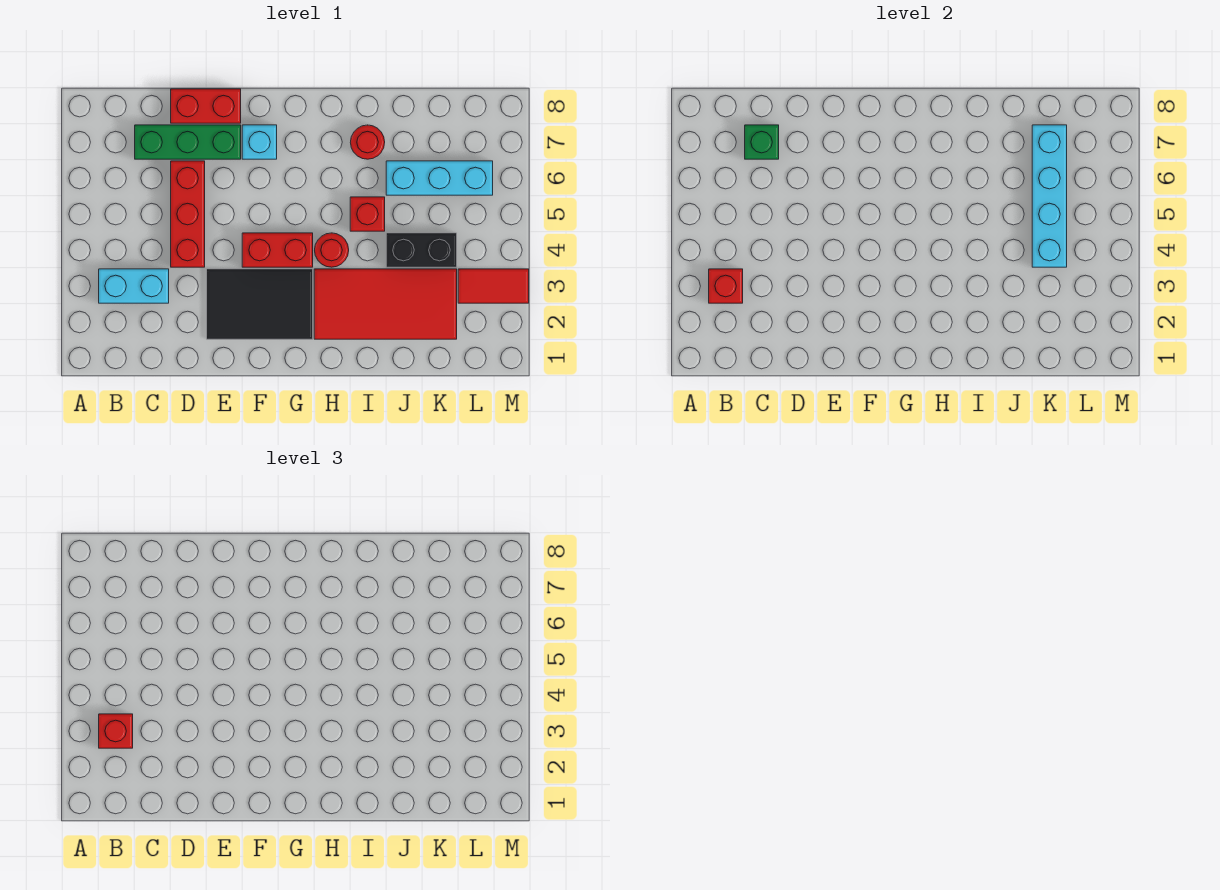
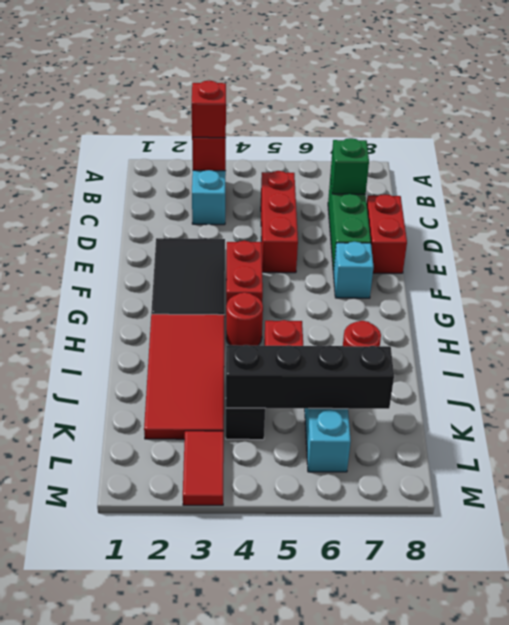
red brick D4:D6 level 1 -> red brick C5:E5 level 1
cyan brick K4:K7 level 2 -> black brick K4:K7 level 2

